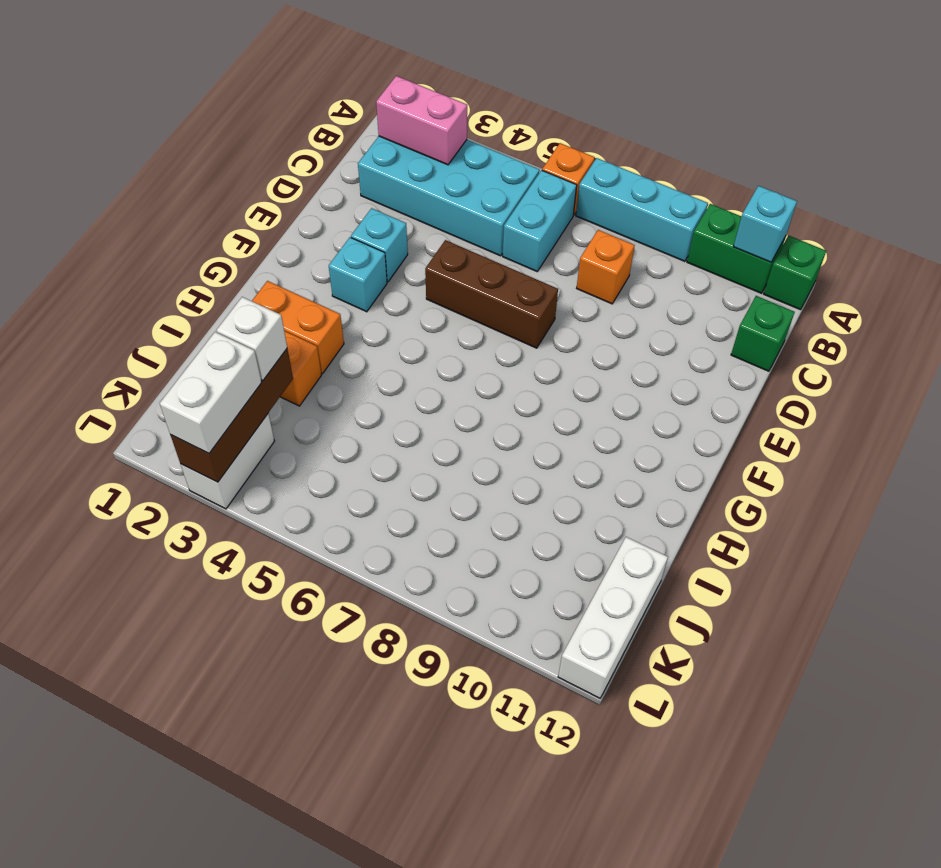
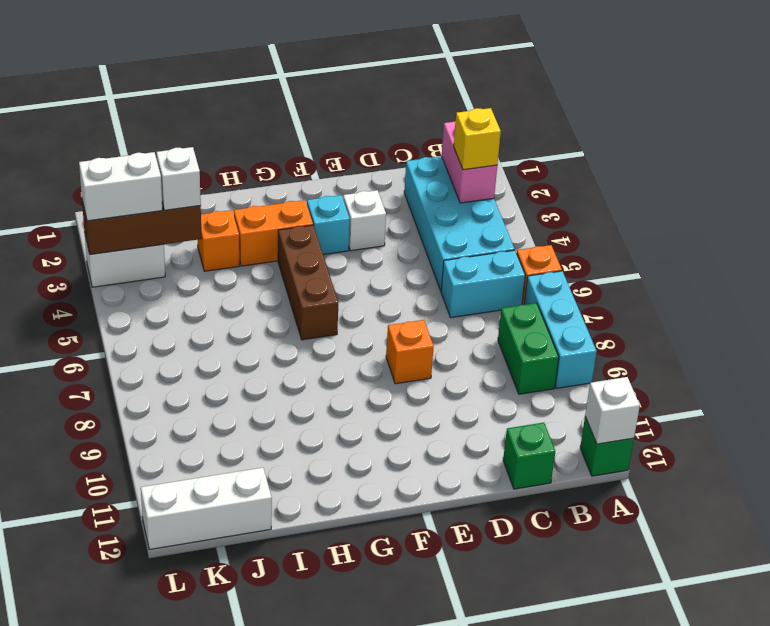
green brick A10:A11 level 1 -> green brick B8:B9 level 1
cyan brick A11 level 2 -> none
none -> white brick A12 level 2
none -> yellow brick B3 level 3
orange brick C8 level 1 -> orange brick E8 level 1
cyan brick E3 level 1 -> white brick E3 level 1
brown brick E5:E7 level 1 -> brown brick G4:G6 level 1
orange brick H2:H3 level 1 -> orange brick G3:H3 level 1

